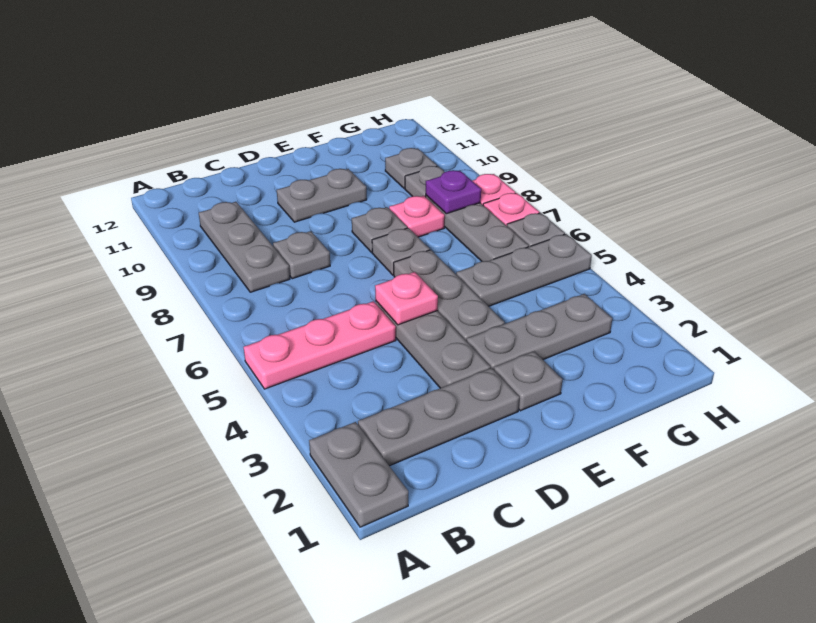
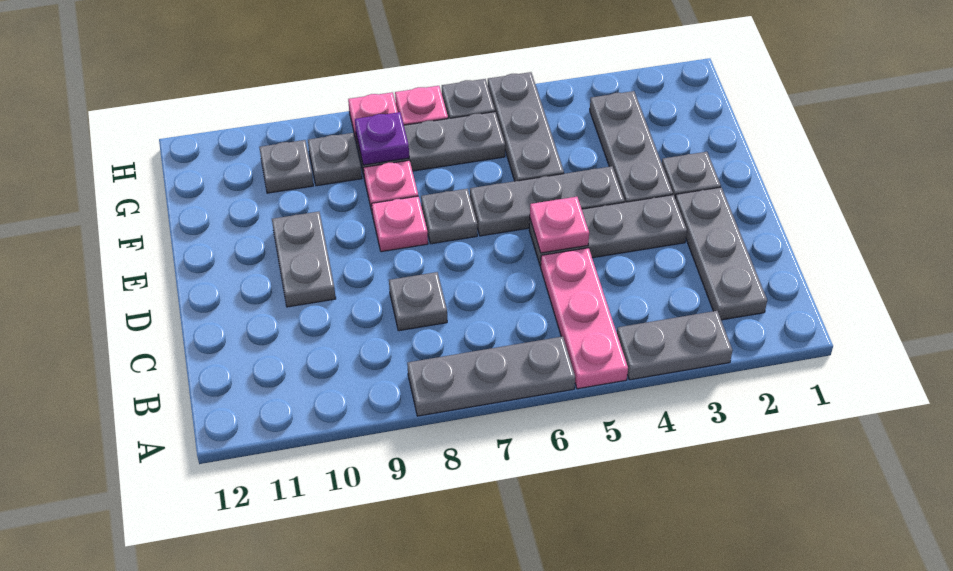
grey plate A1:A2 level 1 -> grey plate A3:A4 level 1
grey plate B8:B10 level 1 -> grey plate A6:A8 level 1
grey plate E8 level 1 -> pink plate E8 level 1

